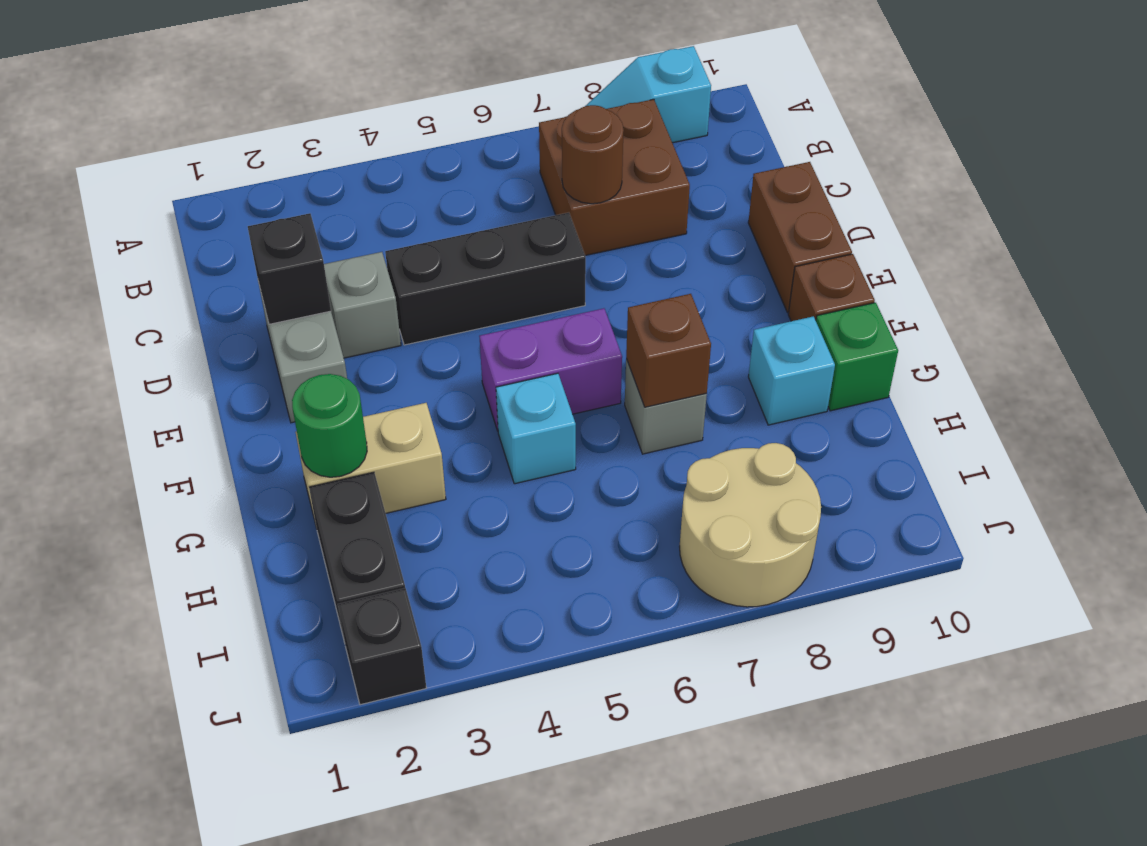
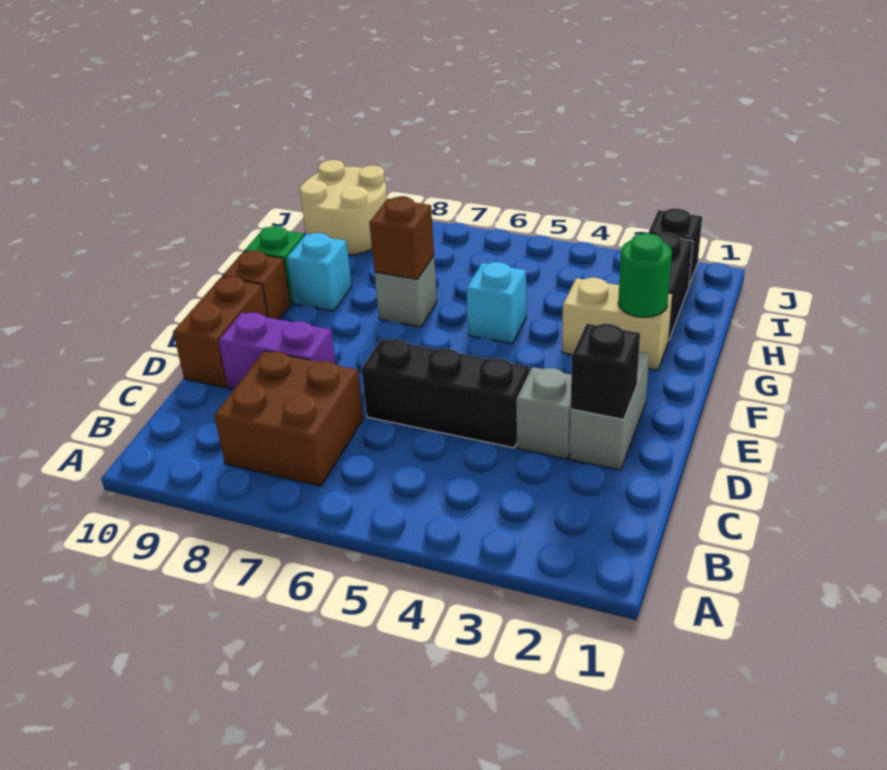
cyan slope A8:A9 level 1 top 9 -> none
brown round brick C7 level 2 -> none
purple brick F5:F6 level 1 -> purple brick D8:D9 level 1
tan round brick I7:J8 level 1 -> tan round brick I9:J10 level 1

